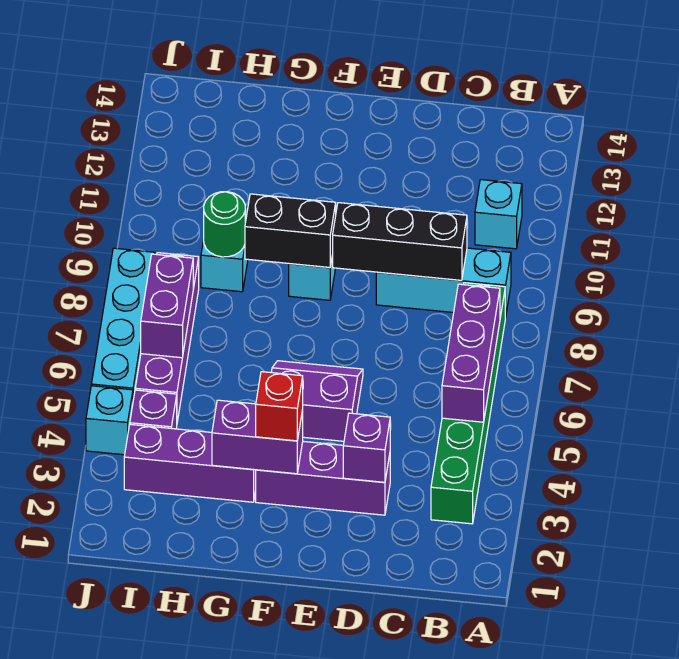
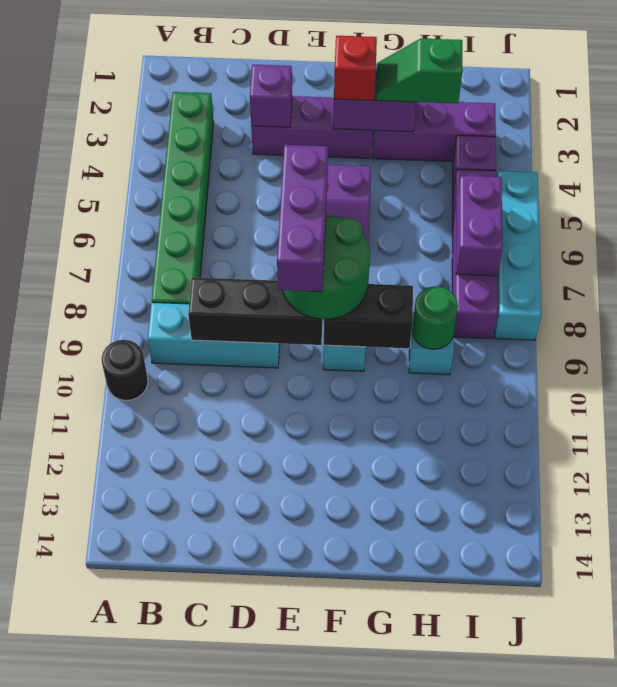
none -> black round brick A10 level 1
purple brick B5:B7 level 2 -> purple brick E7:E9 level 4
cyan brick B11 level 1 -> none
none -> green round brick E8:F9 level 3
none -> green slope G3:H3 level 3 top H
cyan brick J4 level 1 -> none

